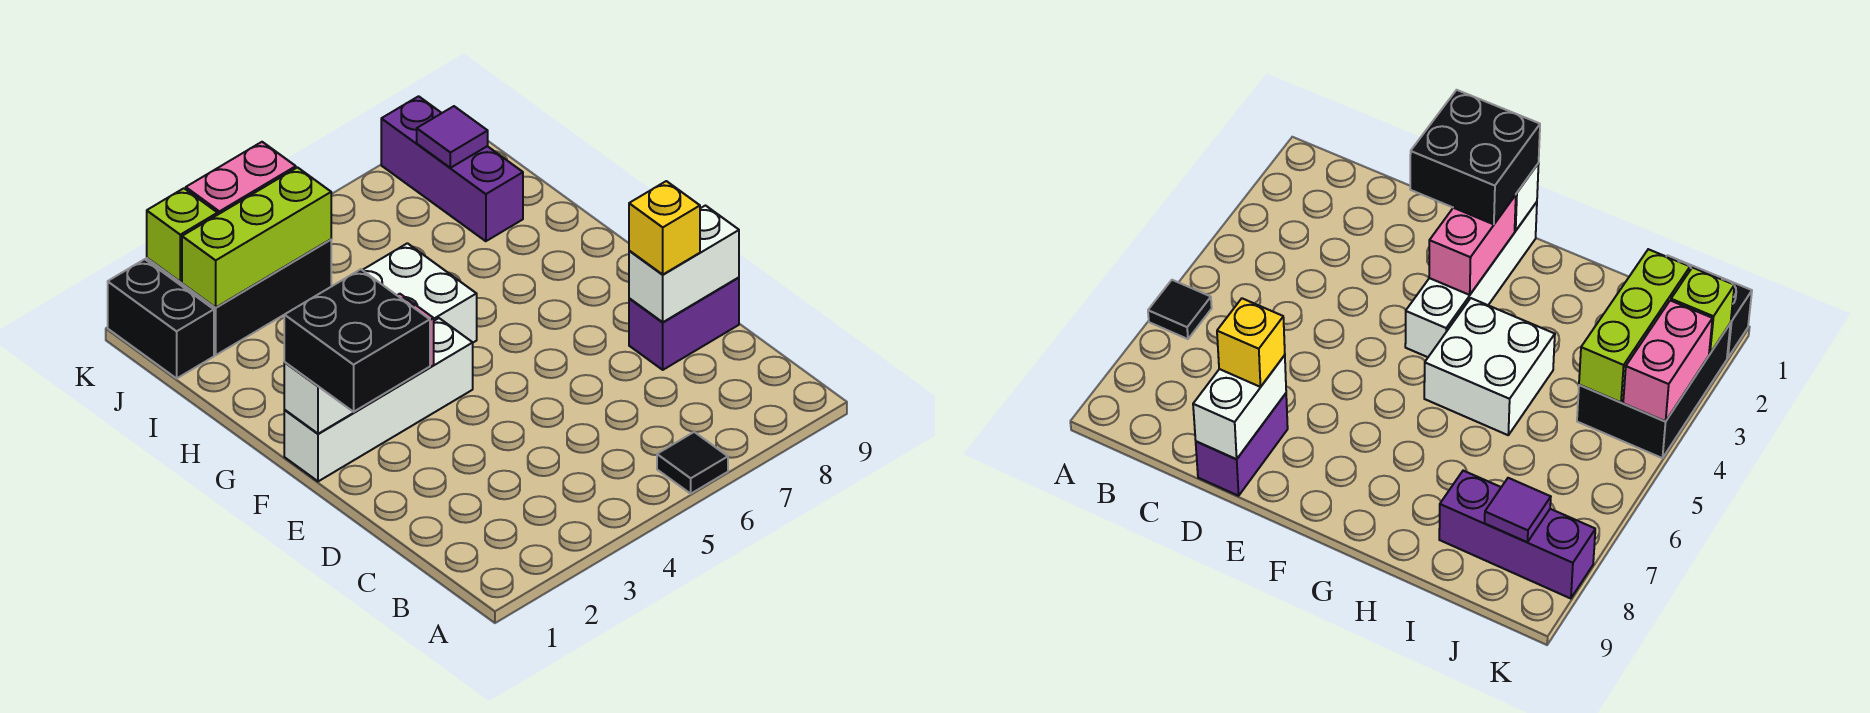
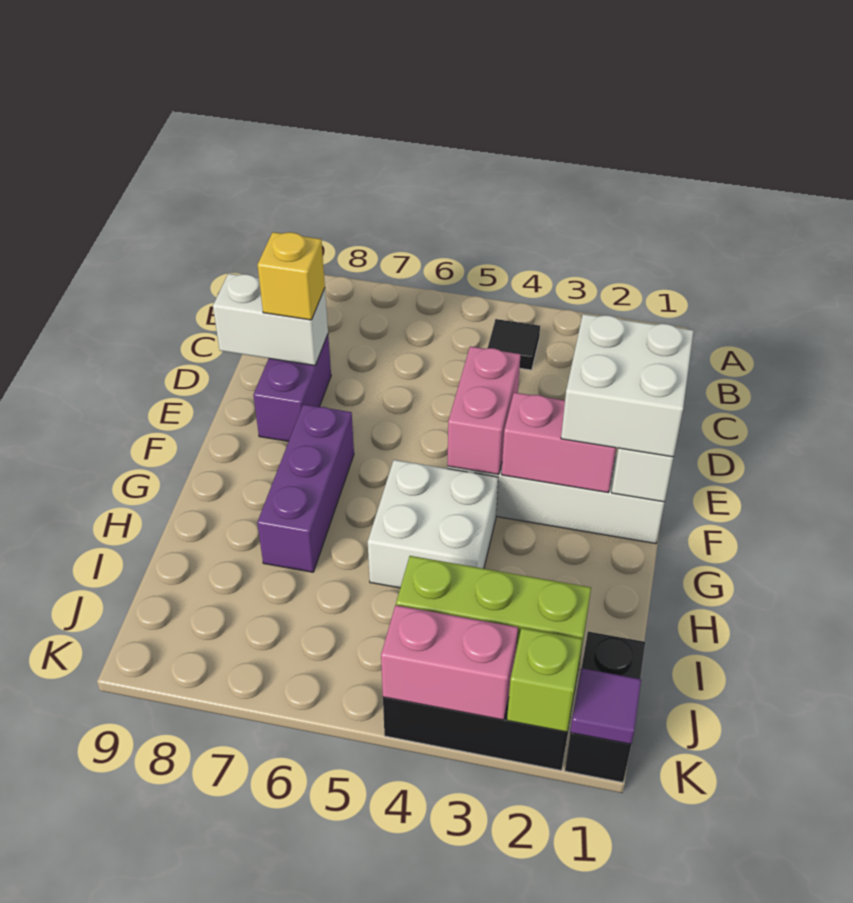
black tile A6 level 1 -> black tile B4 level 1
purple brick D8:D9 level 1 -> purple brick D8:E8 level 1
black brick E1:F2 level 3 -> white brick E1:F2 level 3
none -> pink brick E4:F4 level 2
purple brick I8:K8 level 1 -> purple brick F7:H7 level 1
purple tile J8 level 2 -> purple tile K1 level 2

